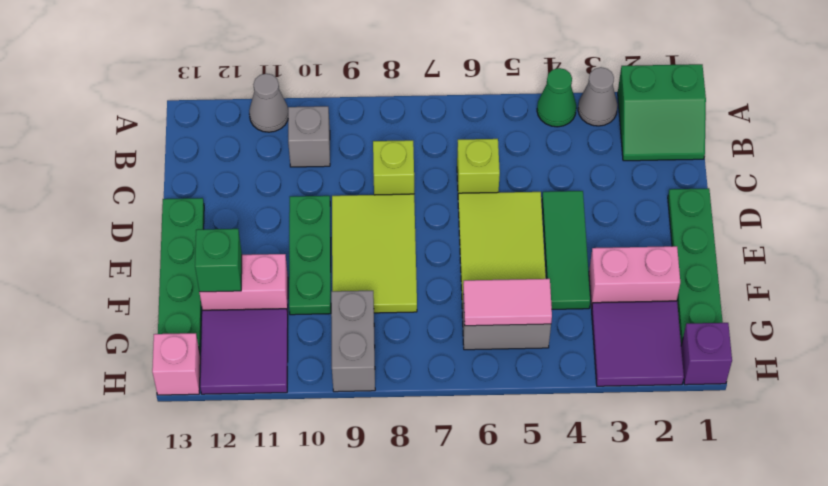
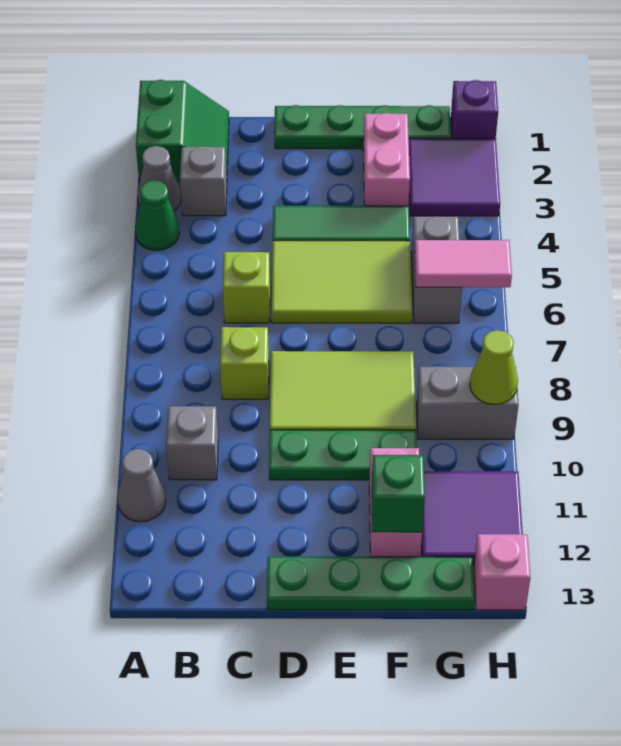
none -> grey brick B3 level 1
pink tile G5:G6 level 2 -> pink tile G6:H6 level 2
none -> lime cone H9 level 2

